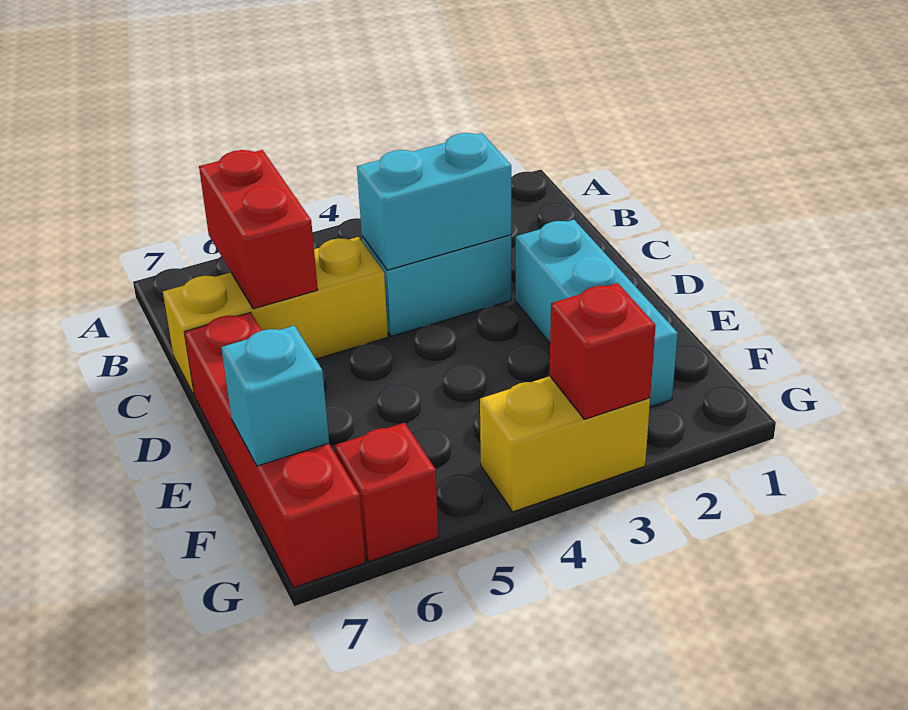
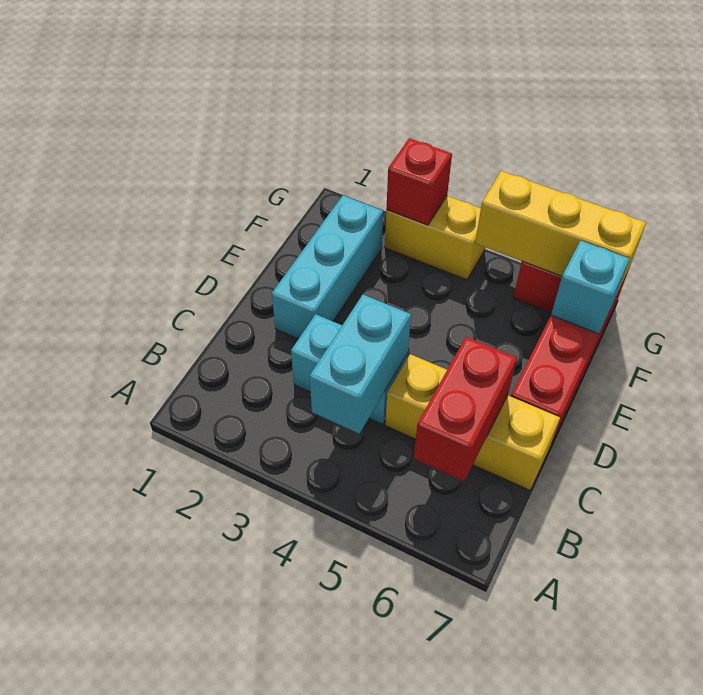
cyan brick C3:C4 level 2 -> cyan brick B4:C4 level 2
none -> yellow brick G5:G7 level 2

